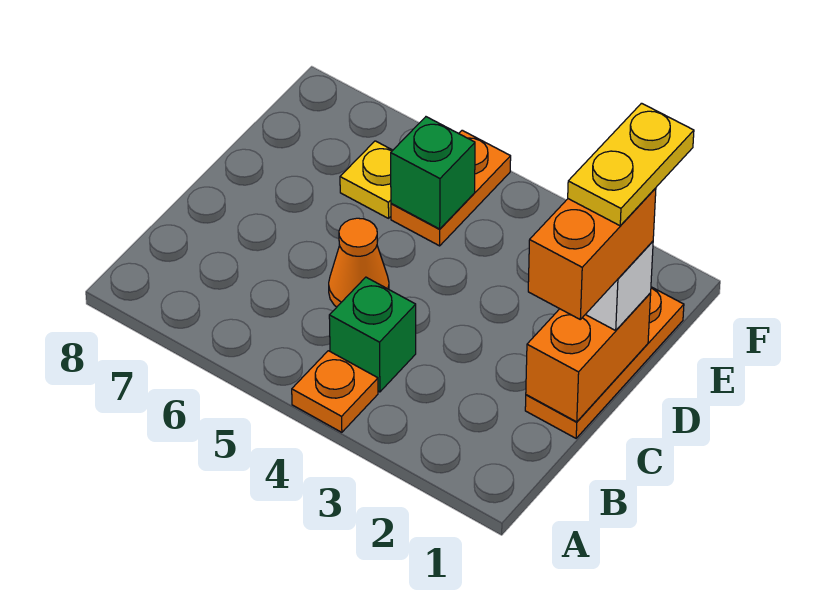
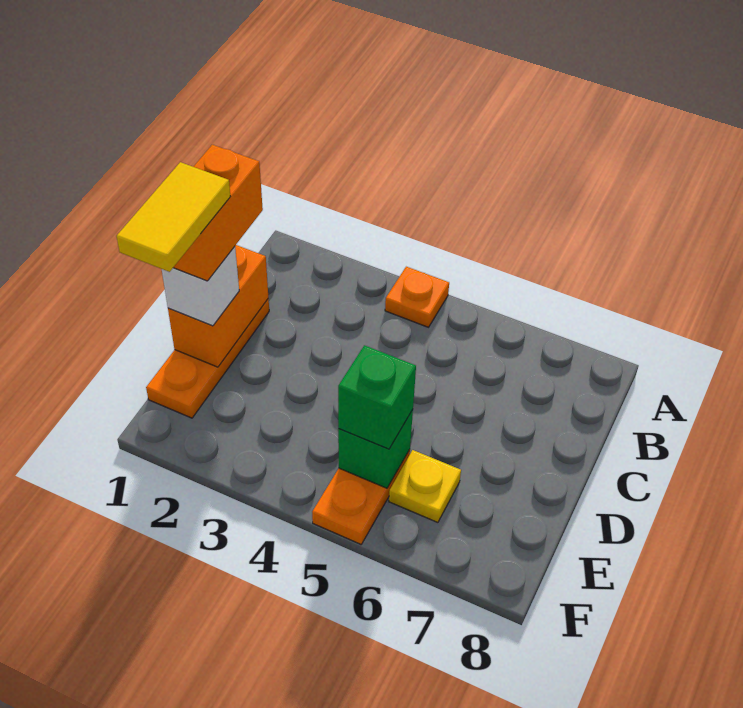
green brick B4 level 1 -> green brick E5 level 3
orange cone C5 level 1 -> none
yellow plate D1:E1 level 5 -> yellow tile D1:E1 level 5

